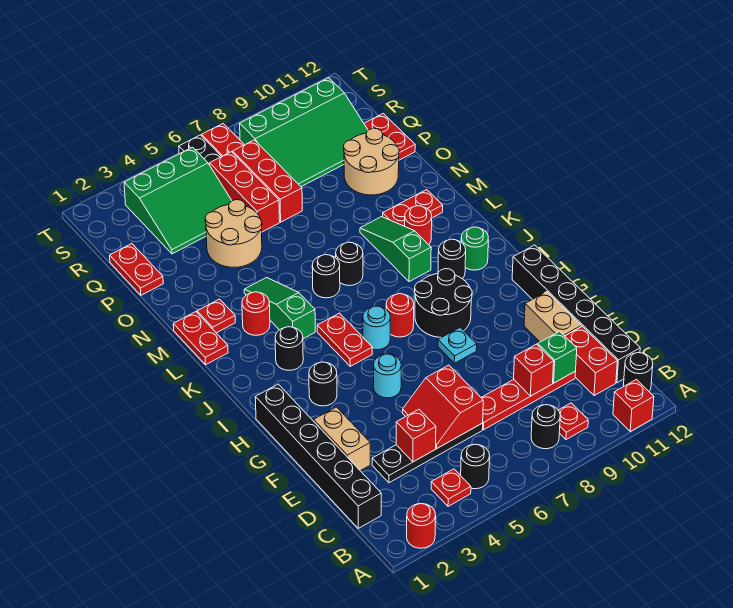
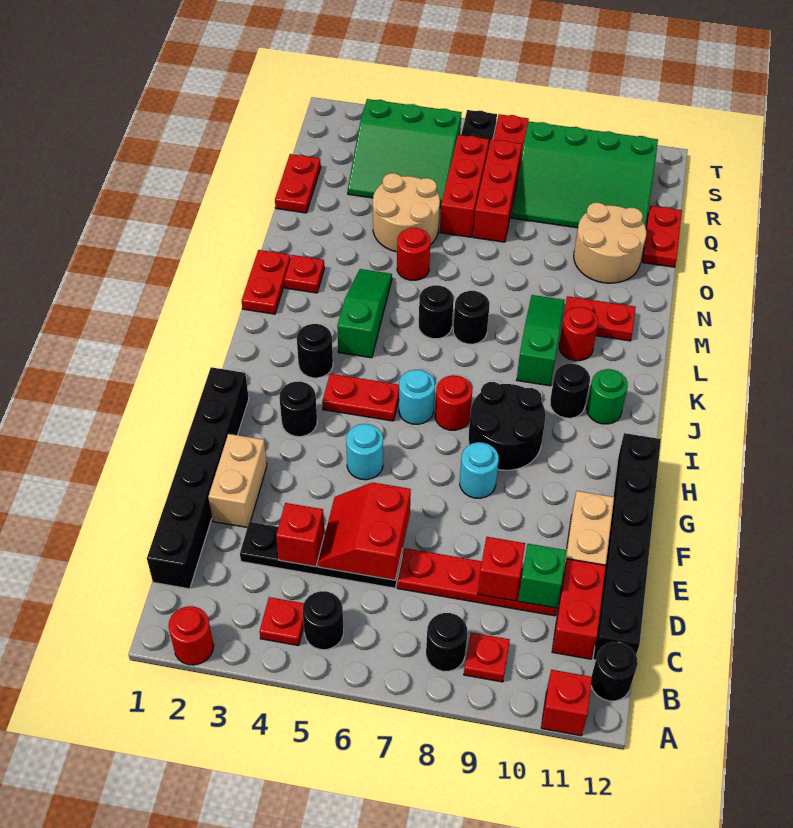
cyan plate G8 level 1 -> cyan round brick G8 level 1
red plate I5:J5 level 1 -> red plate I4:I5 level 1
red round brick L3 level 1 -> red round brick N5 level 1

